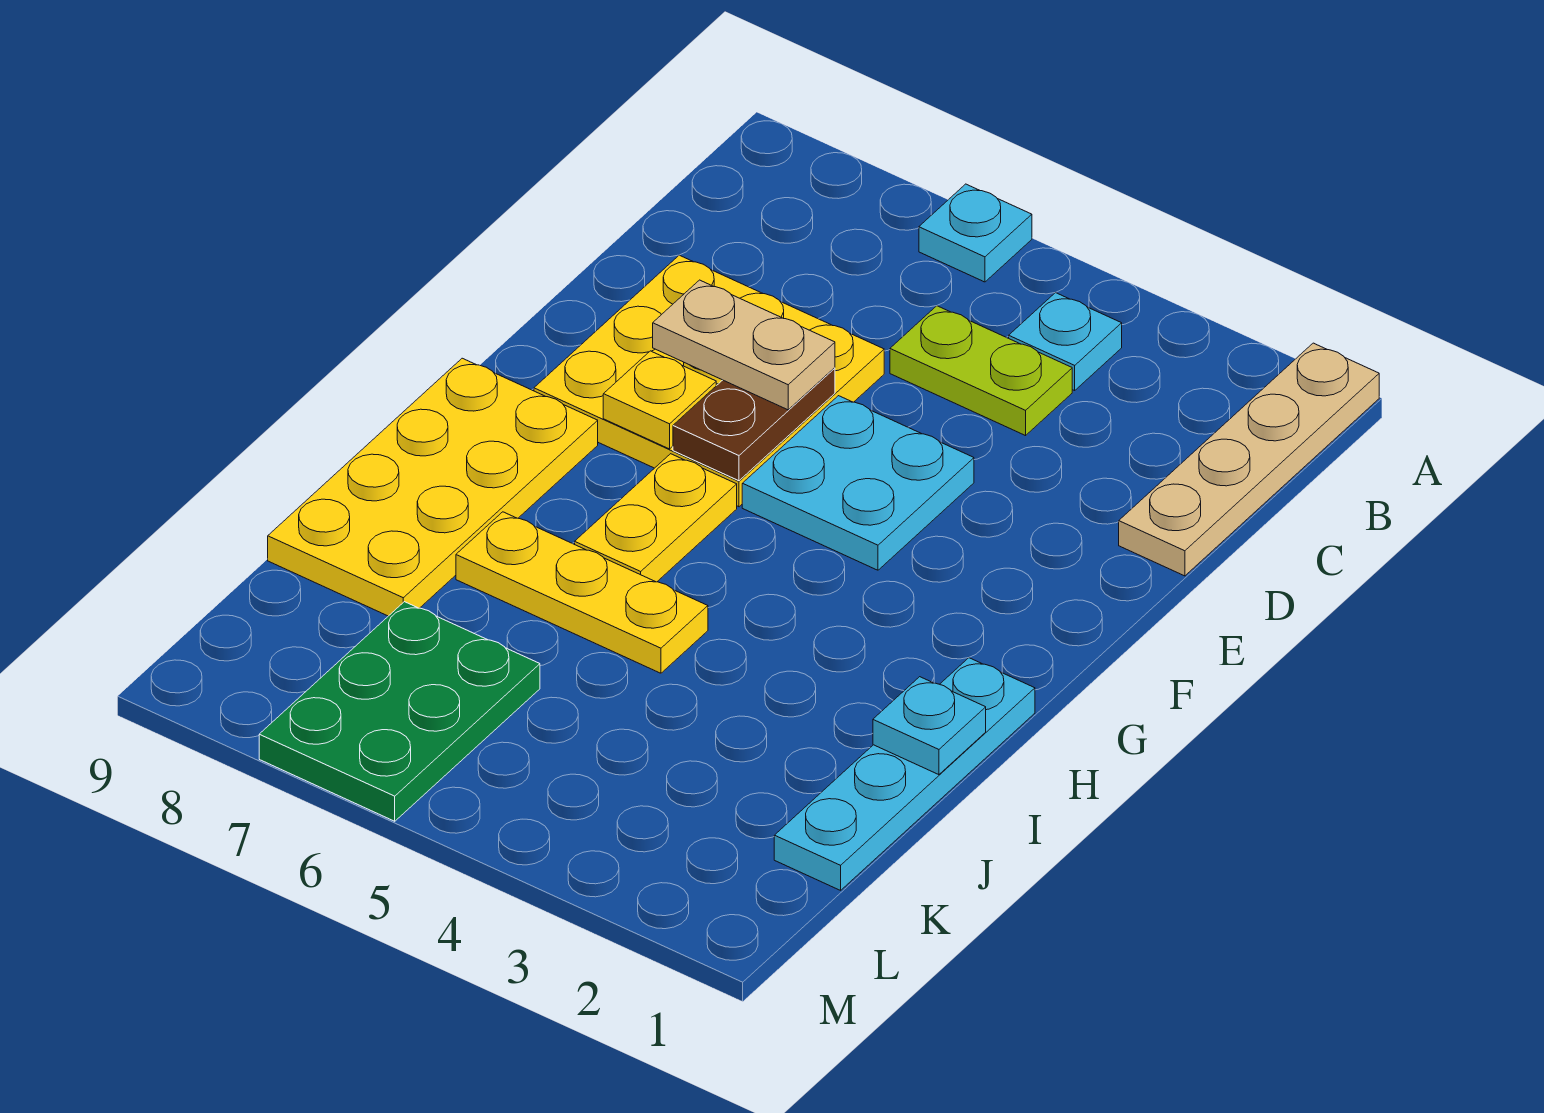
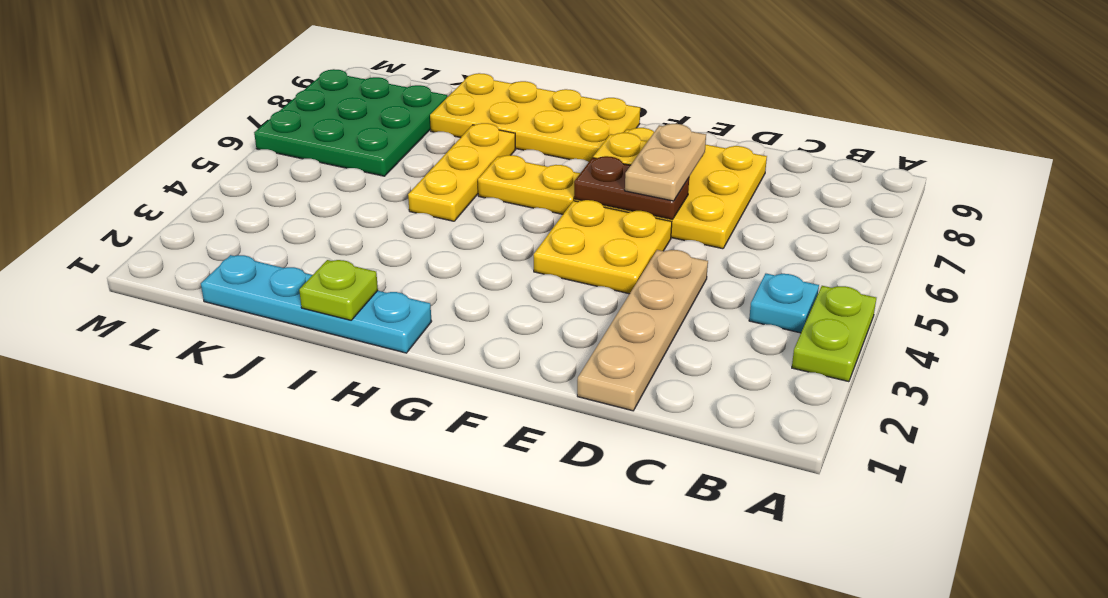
tan plate A1:D1 level 1 -> tan plate D1:D4 level 1
cyan plate A6 level 1 -> none
lime plate C4:C5 level 1 -> lime plate A3:A4 level 1
cyan plate E4:F5 level 1 -> yellow plate E4:F5 level 1
cyan plate I1 level 2 -> lime plate I1 level 2
green plate K6:M7 level 1 -> green plate K6:M8 level 1

